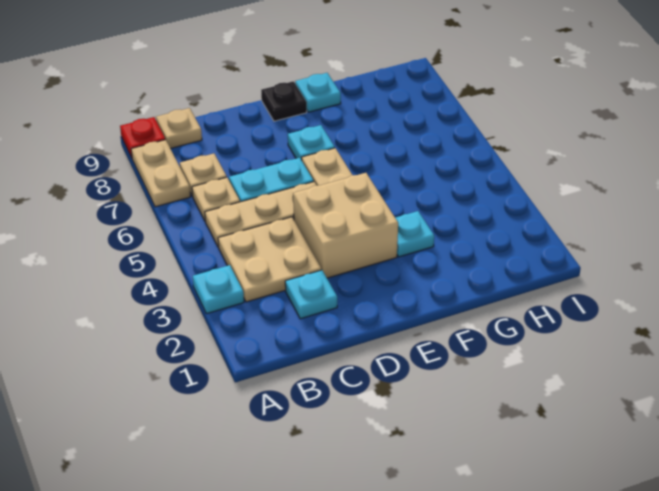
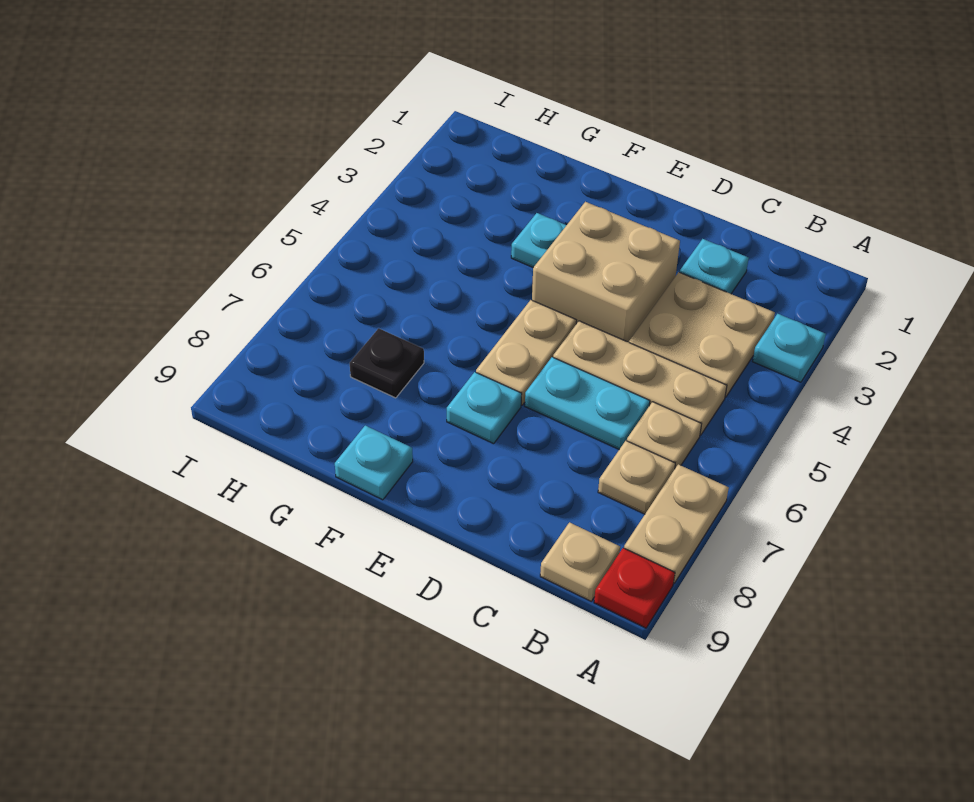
black plate E9 level 1 -> black plate G7 level 1

